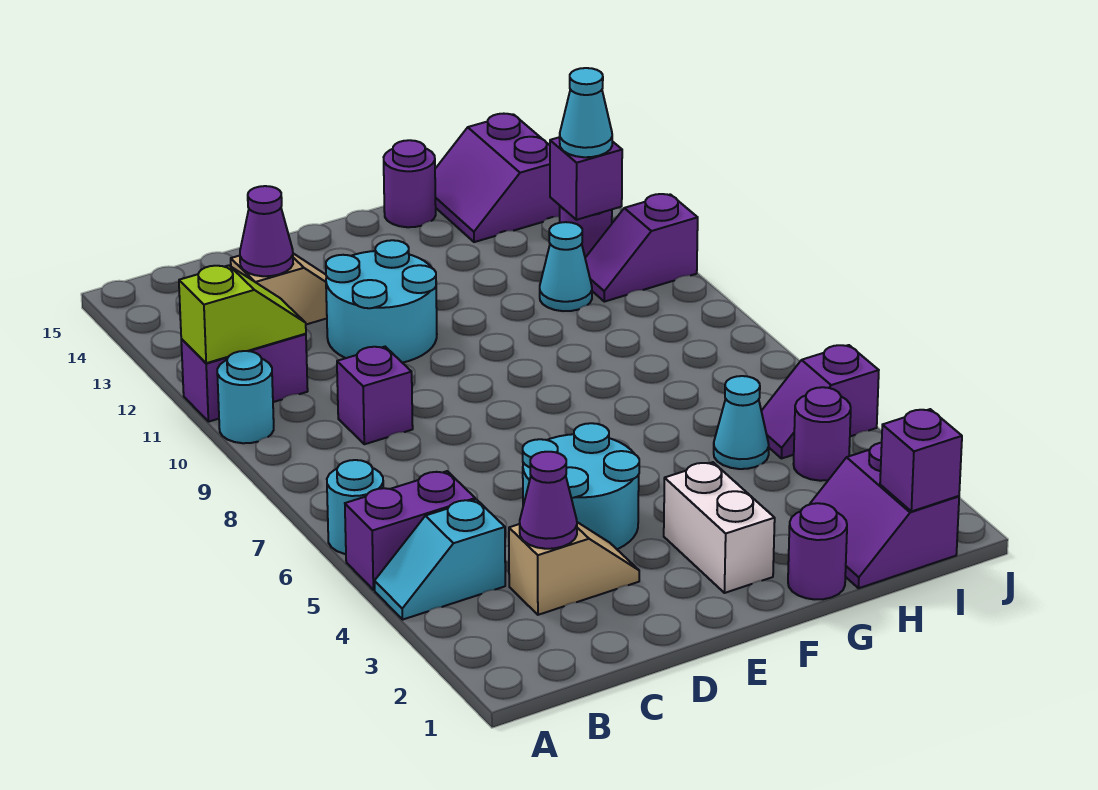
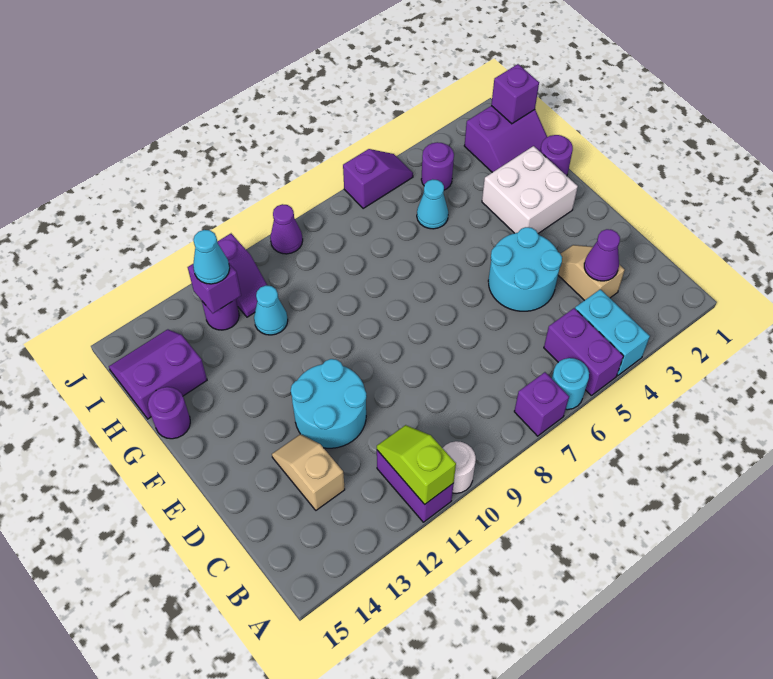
cyan slope A4:B4 level 1 top B -> cyan brick A4:B4 level 1
cyan round brick A10 level 1 -> white round brick A10 level 1
purple brick C9 level 1 -> purple brick A7 level 1
purple cone C13 level 2 -> purple cone J9 level 1
white brick F2:F3 level 1 -> white brick F2:G3 level 1
purple slope H14:I15 level 1 top I -> purple slope H14:I15 level 1 top H
purple slope I5:J5 level 1 top J -> purple slope J5:J6 level 1 top 6

